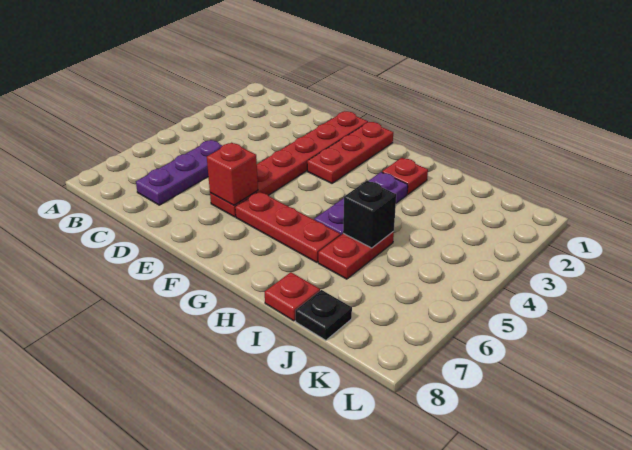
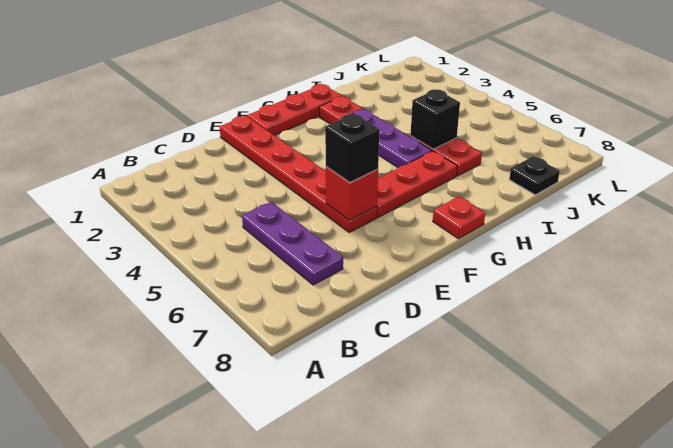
none -> black brick E6 level 3
red plate F1:F3 level 1 -> red plate F1:H1 level 1
red plate I8 level 1 -> red plate G8 level 1

